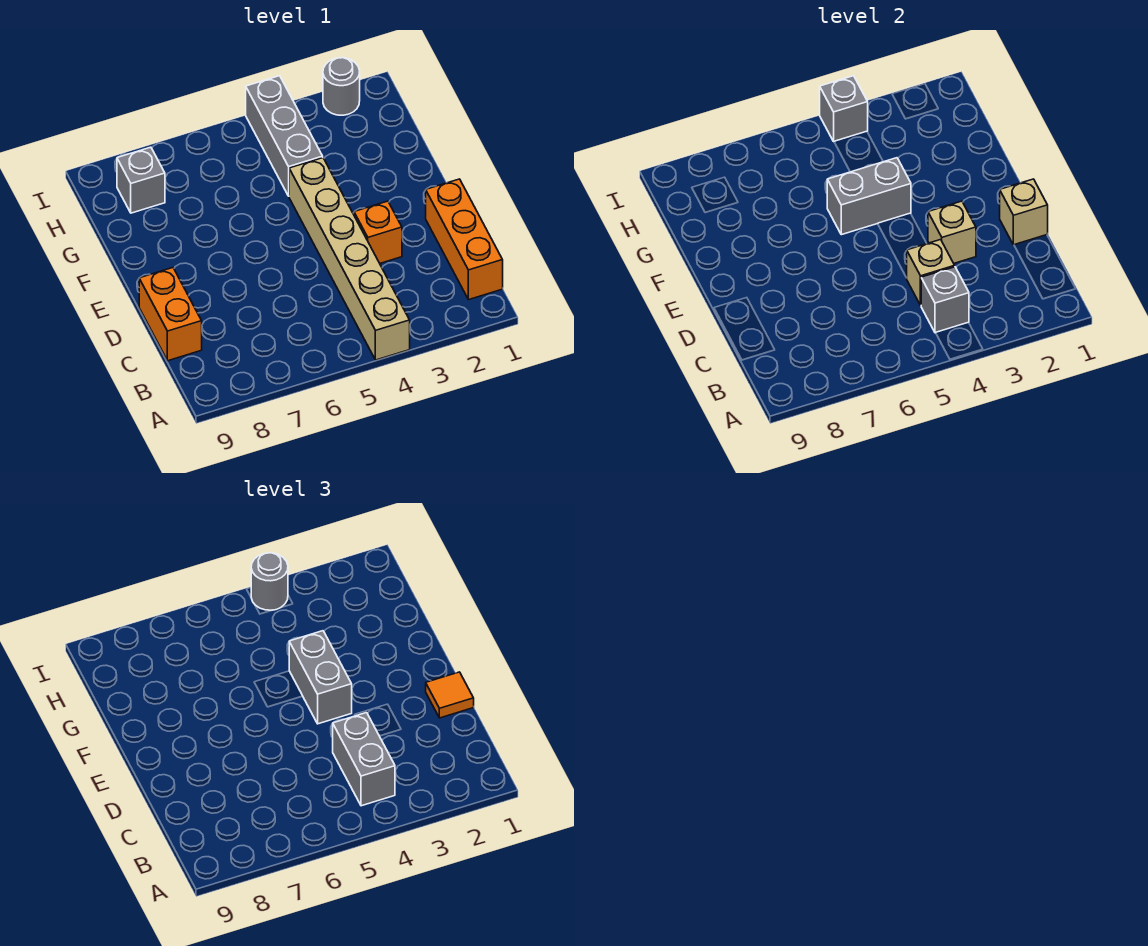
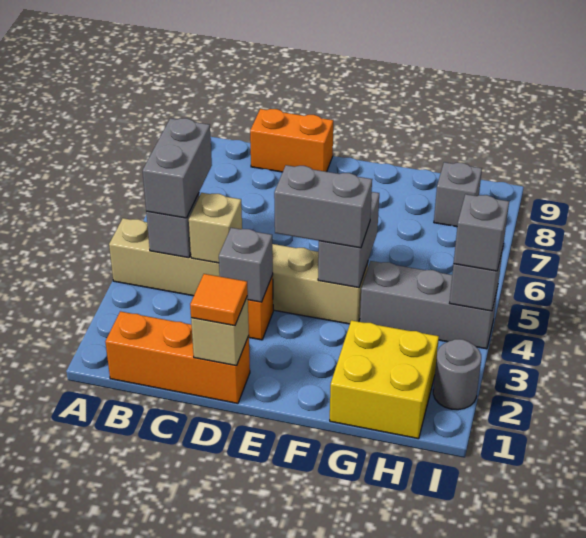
grey brick B4:C4 level 3 -> grey brick B4:B5 level 3
tan brick D3 level 2 -> grey brick D3 level 2
none -> yellow brick G1:H2 level 1
grey round brick I4 level 3 -> grey brick I4 level 3

